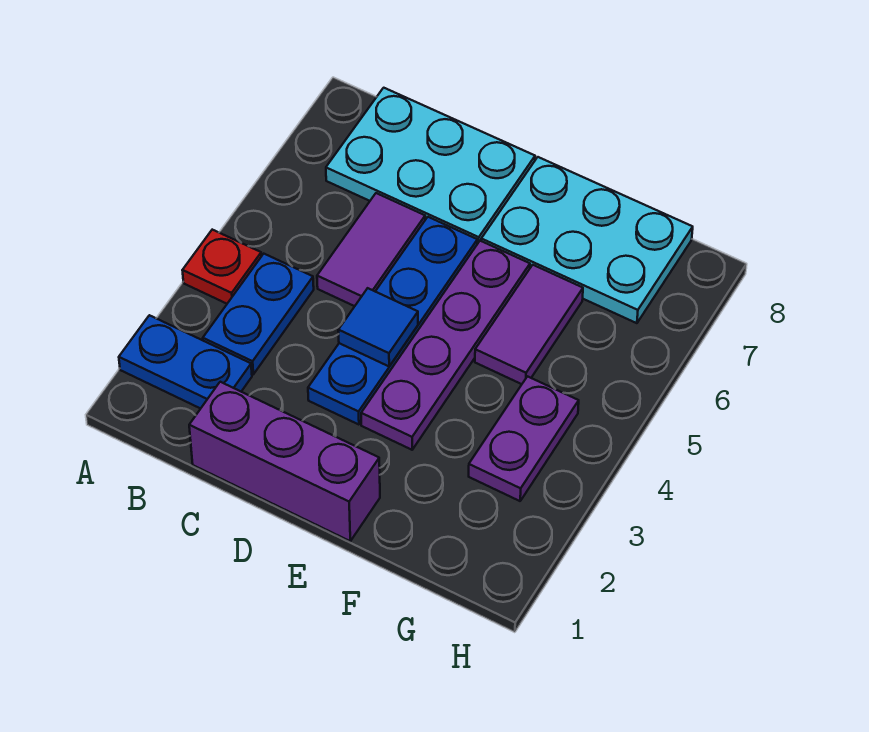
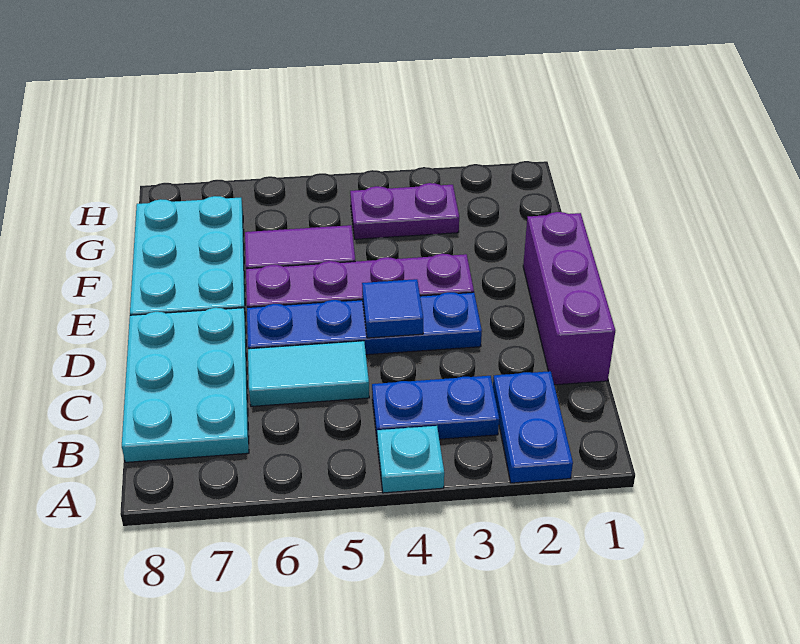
red plate A4 level 1 -> cyan plate A4 level 1
purple tile C5:C6 level 1 -> cyan tile C5:C6 level 1

